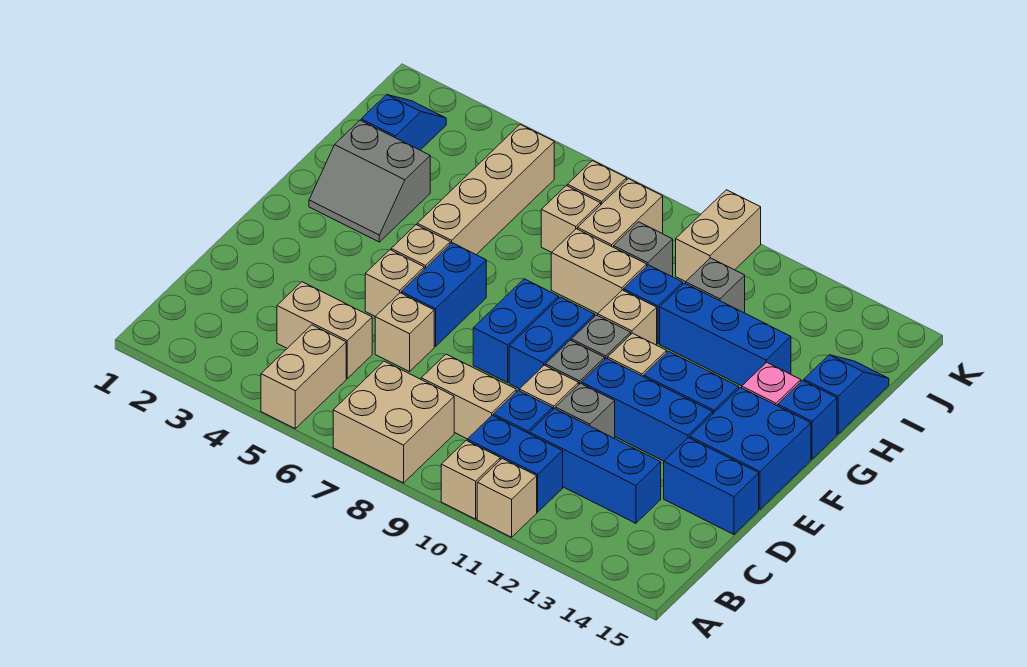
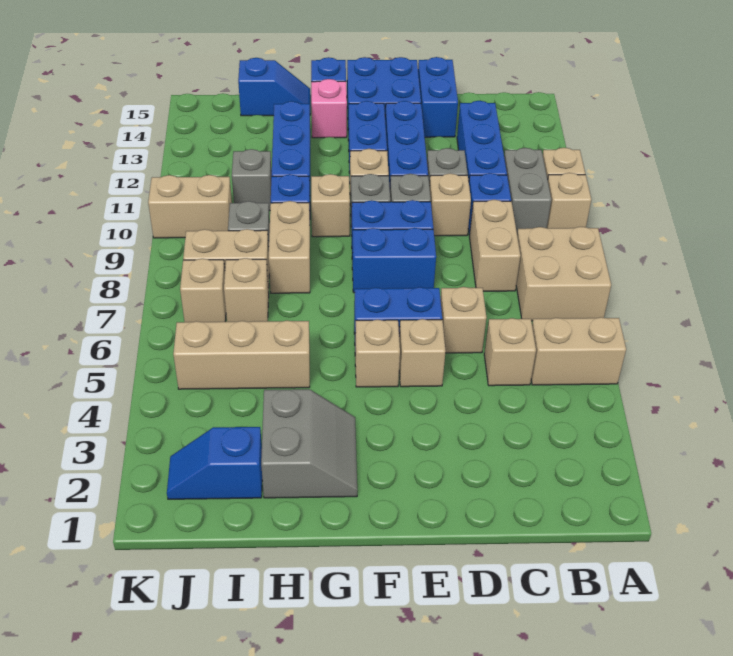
blue brick B10:B11 level 1 -> grey brick B10:B11 level 1
tan brick C4:C5 level 1 -> tan brick C5 level 1
tan brick G5:J5 level 1 -> tan brick H5:J5 level 1
blue slope H15:I15 level 1 top H -> blue slope H15:I15 level 1 top I

